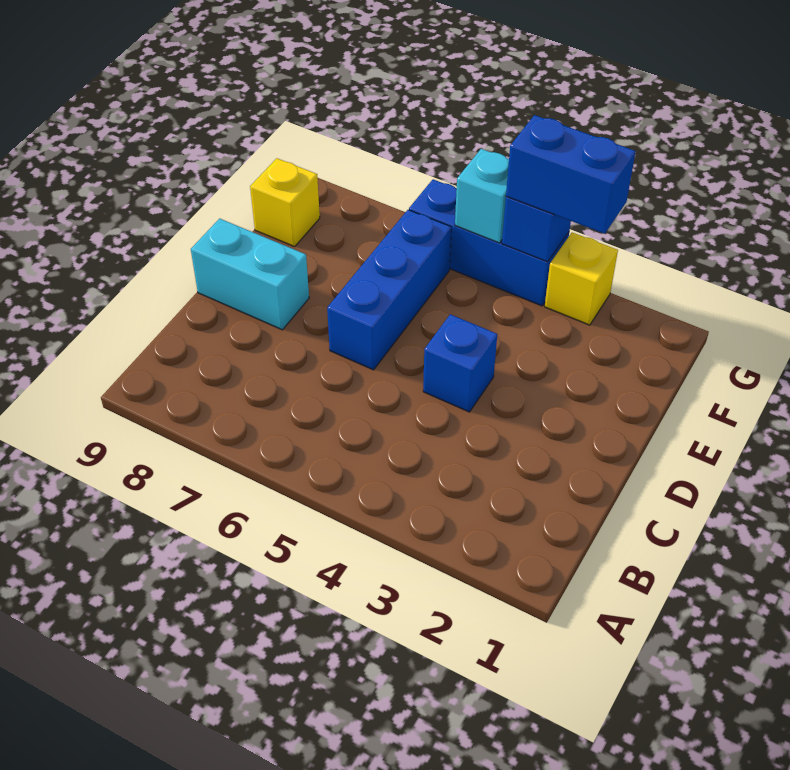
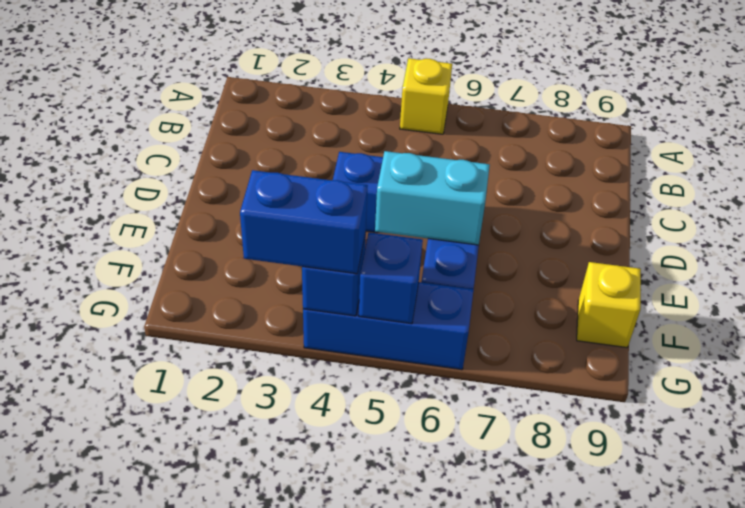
cyan brick D8:D9 level 1 -> cyan brick E5:E6 level 2
yellow brick G3 level 1 -> yellow brick A5 level 1
cyan brick G5 level 2 -> blue brick G5 level 2

